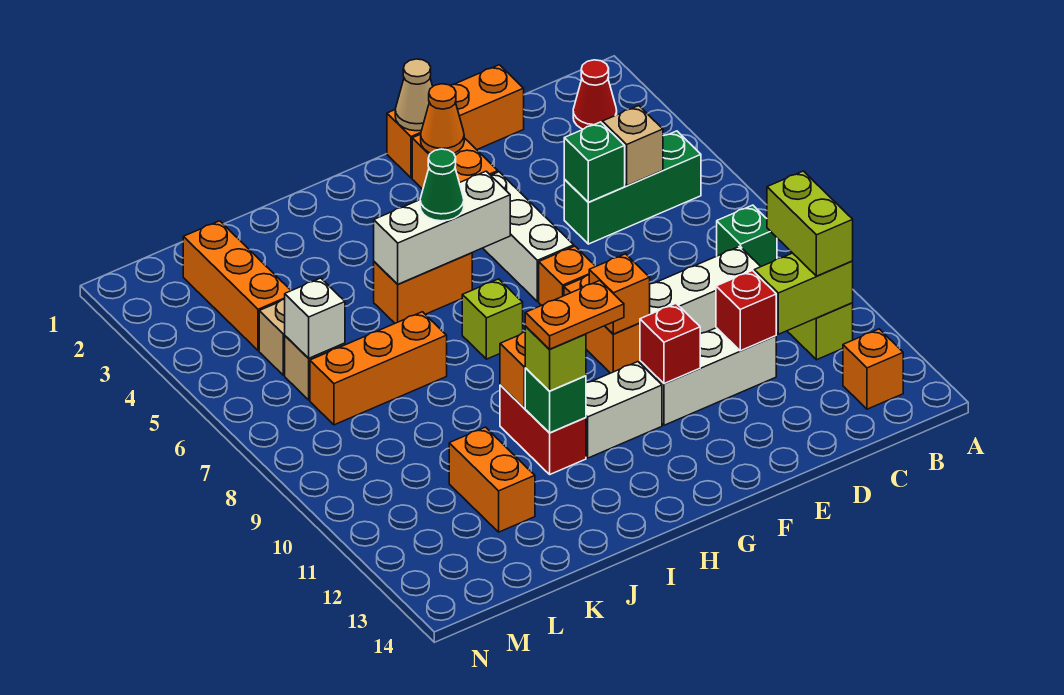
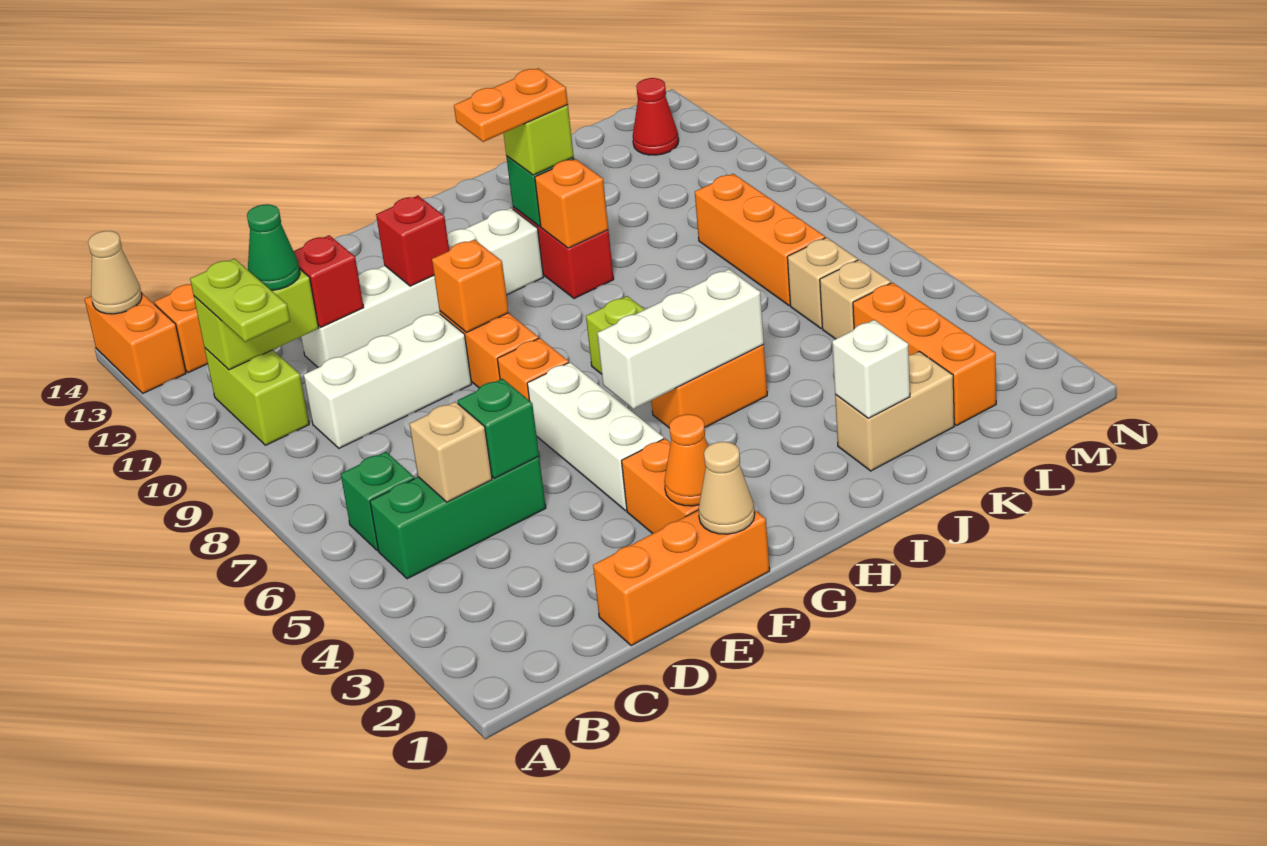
none -> tan cone A14 level 2
red cone B2 level 1 -> red cone M13 level 1
green brick B8 level 1 -> green brick B6 level 1
lime brick B10:B11 level 3 -> lime plate B10:B11 level 3
green cone H5 level 3 -> green cone C11 level 3
none -> tan brick J2:K2 level 1
orange brick J7:L7 level 1 -> orange brick L7:L9 level 1
orange brick K11:K12 level 1 -> orange brick A13:A14 level 1
white brick L6 level 2 -> white brick J2 level 2

